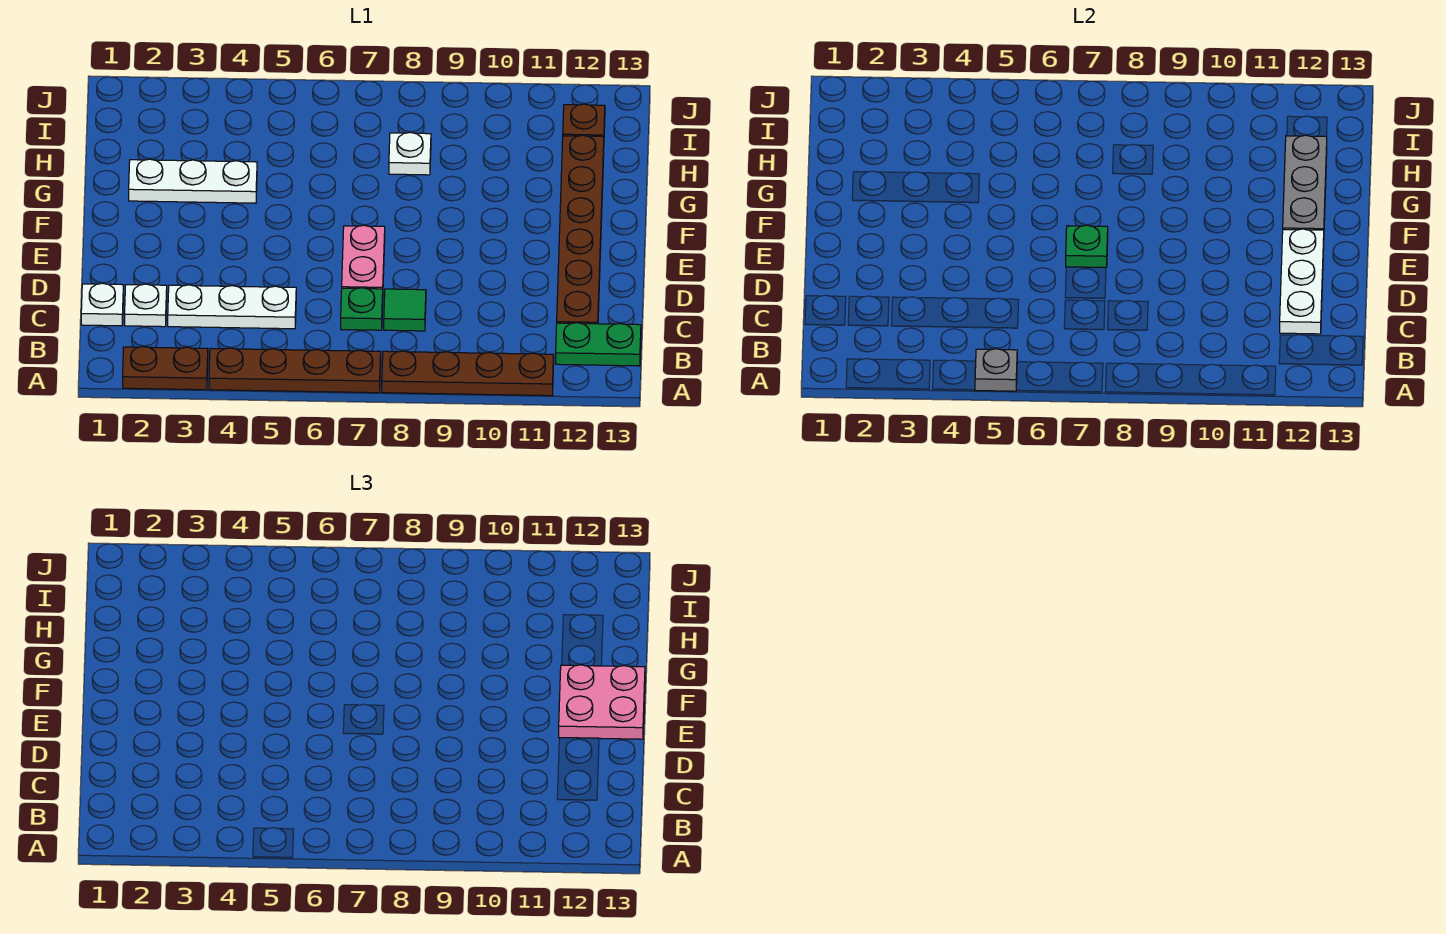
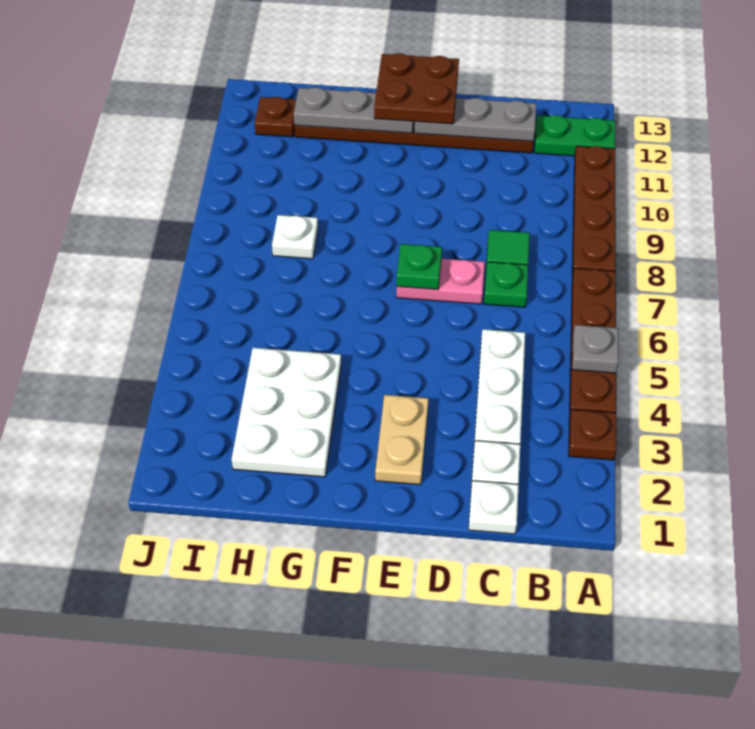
brown plate A2:A3 level 1 -> brown plate A3 level 1
green plate B12:B13 level 1 -> green plate A12:B12 level 1
white plate C12:E12 level 2 -> grey plate C12:E12 level 2
none -> tan plate E2:E3 level 1
pink plate E12:F13 level 3 -> brown plate E12:F13 level 3
white plate G2:G4 level 1 -> white plate G2:H4 level 1

